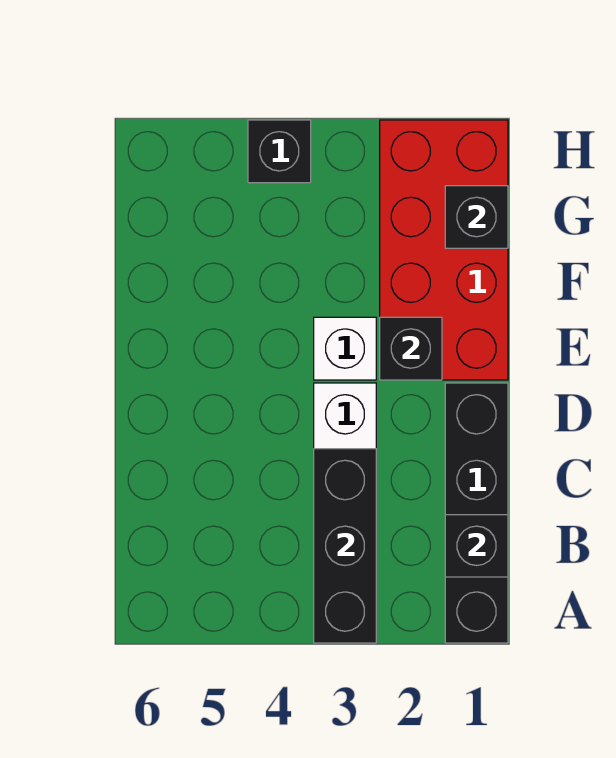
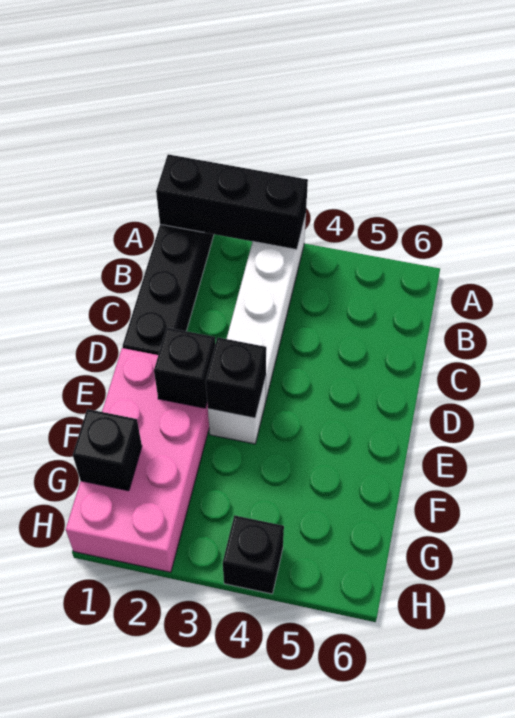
black brick A3:C3 level 2 -> black brick A1:A3 level 2
black brick B1 level 2 -> black brick E3 level 2
red brick E1:H2 level 1 -> pink brick E1:H2 level 1

